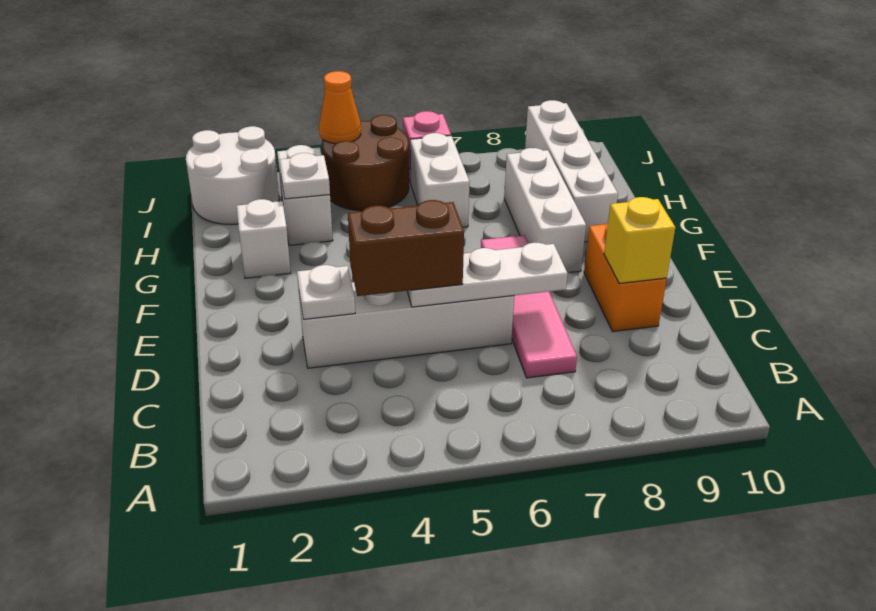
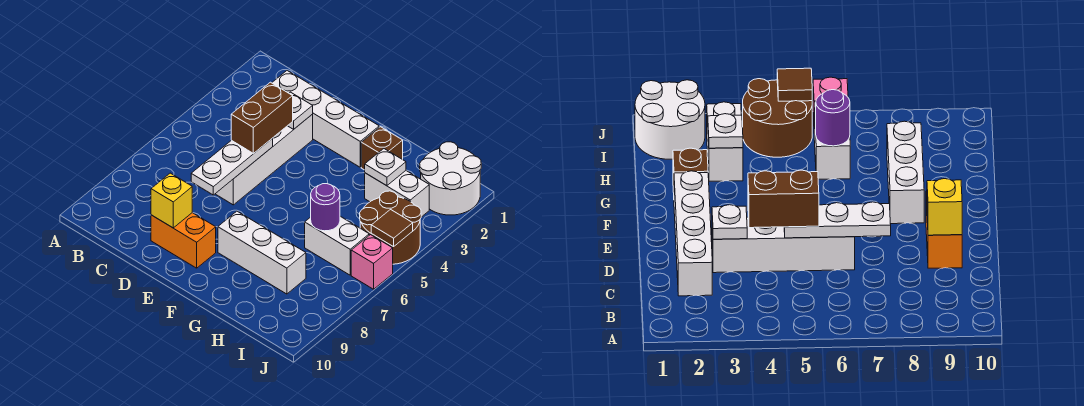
pink tile C7:F7 level 1 -> none
white brick G2 level 1 -> brown brick G2 level 1
white brick G9:J9 level 1 -> white brick C2:F2 level 1
none -> purple round brick H6 level 2
orange cone J4 level 2 -> none
none -> brown tile J5 level 2

